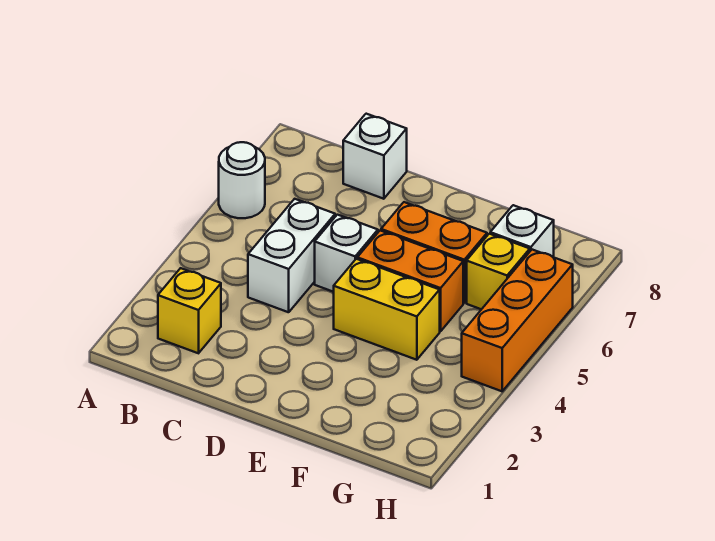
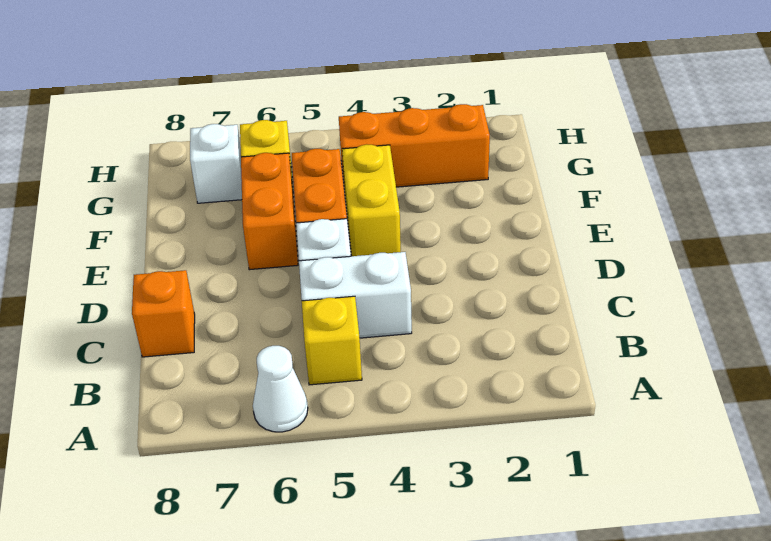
white round brick A6 level 1 -> white cone A6 level 1
yellow brick B2 level 1 -> yellow brick B5 level 1
white brick C8 level 1 -> orange brick C8 level 1
orange brick H4:H6 level 1 -> orange brick G2:G4 level 1

